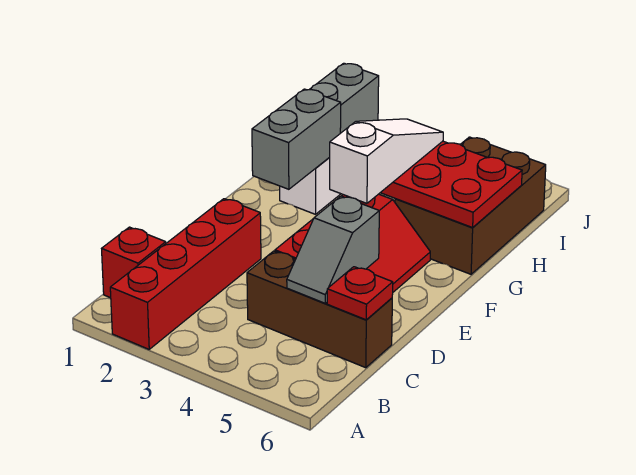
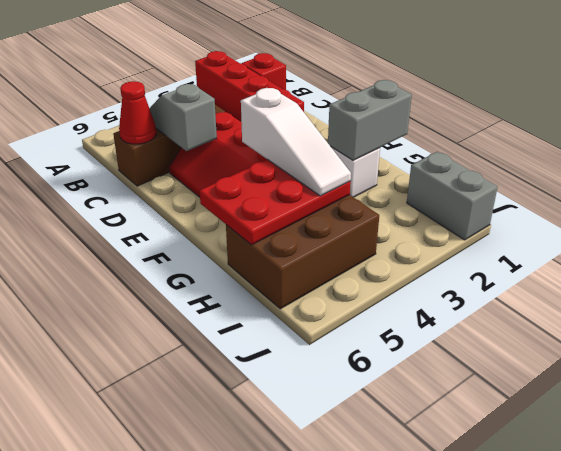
red plate C6 level 2 -> red cone C6 level 2
grey brick F2:G2 level 2 -> grey brick G1:G2 level 2
brown brick G5:I6 level 1 -> brown brick H4:I6 level 1

